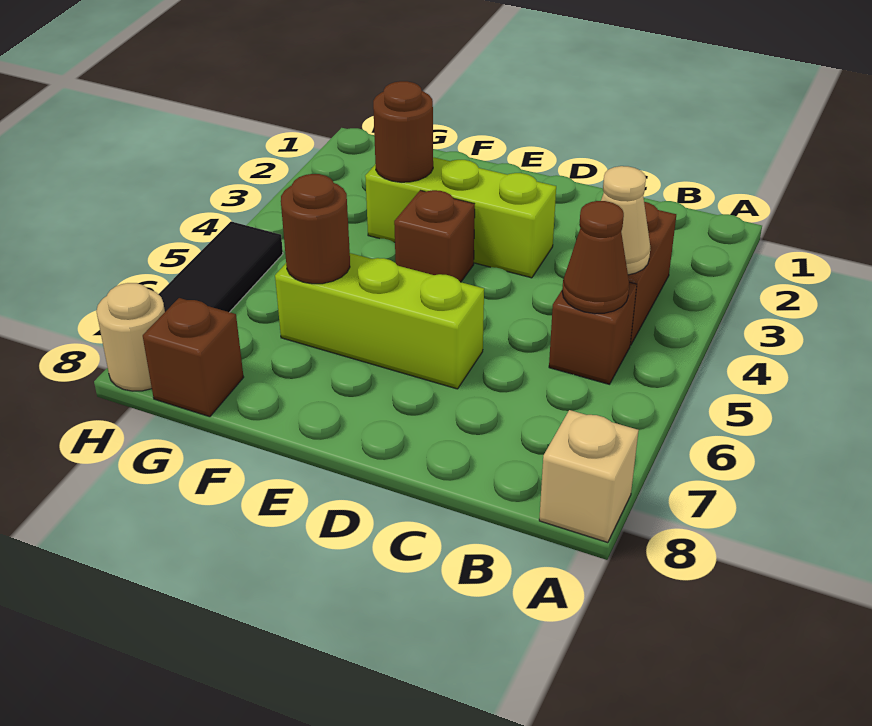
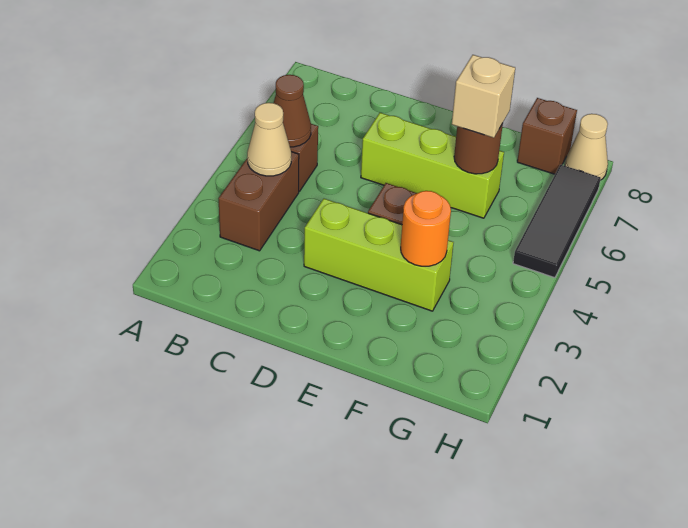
tan brick A8 level 1 -> tan brick F6 level 3
brown round brick F3 level 2 -> orange round brick F3 level 2
tan round brick H8 level 1 -> tan cone H8 level 1

